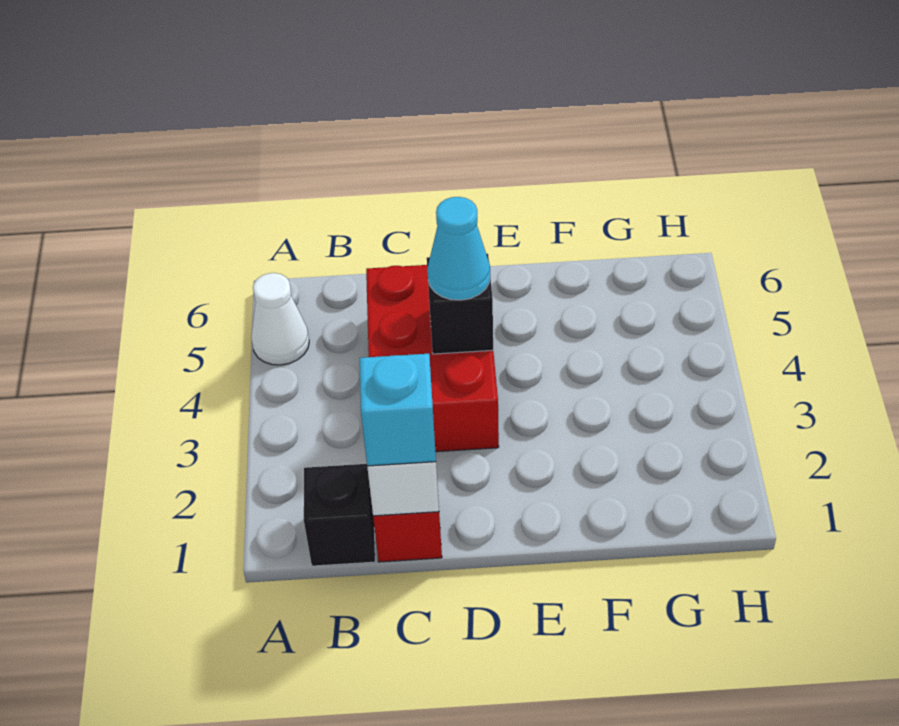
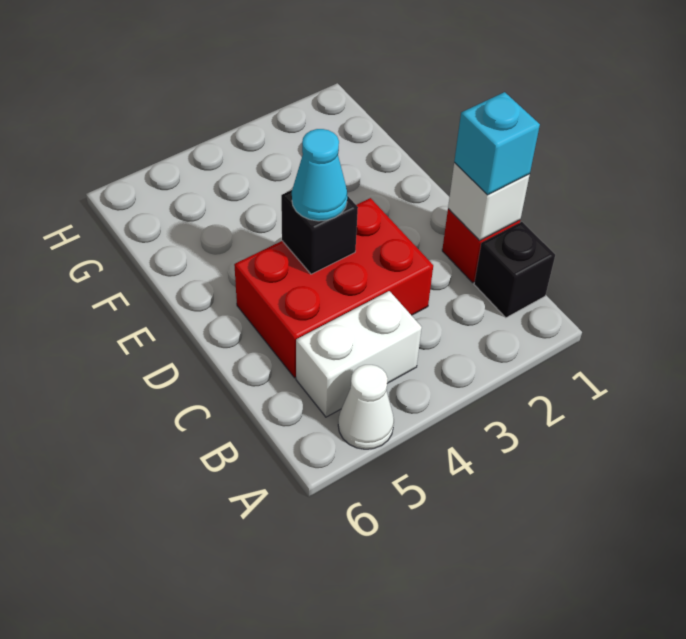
none -> white brick B4:B5 level 1

